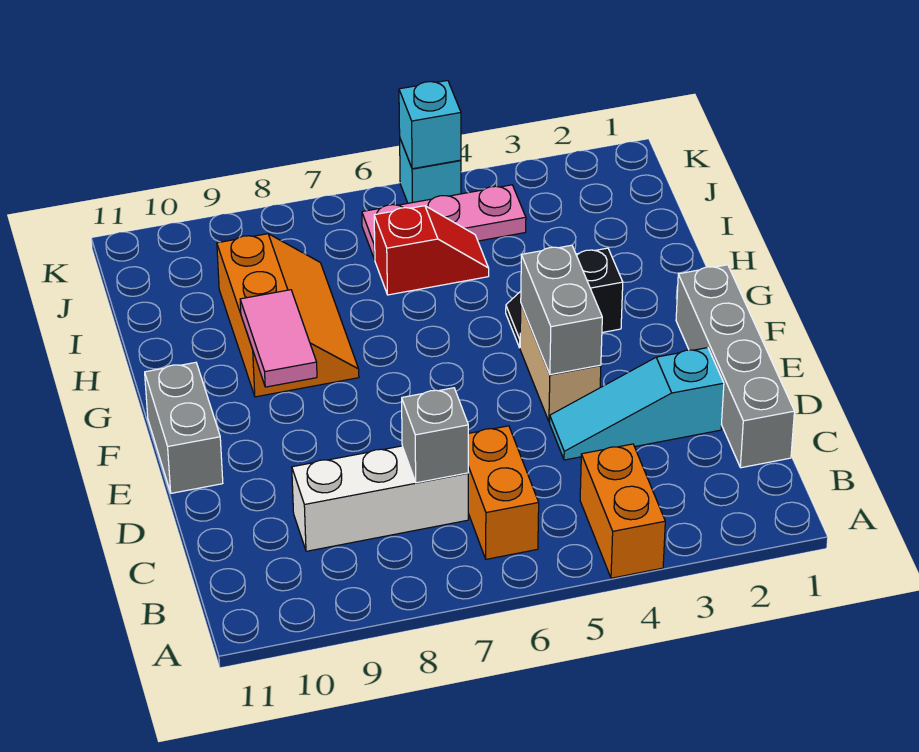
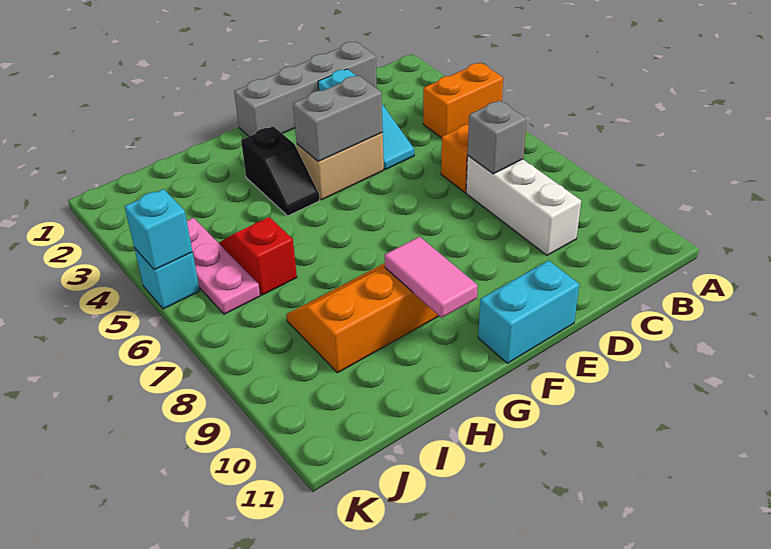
grey brick E11:F11 level 1 -> cyan brick E11:F11 level 1
pink tile F9:G9 level 2 -> pink tile G9:G10 level 2

